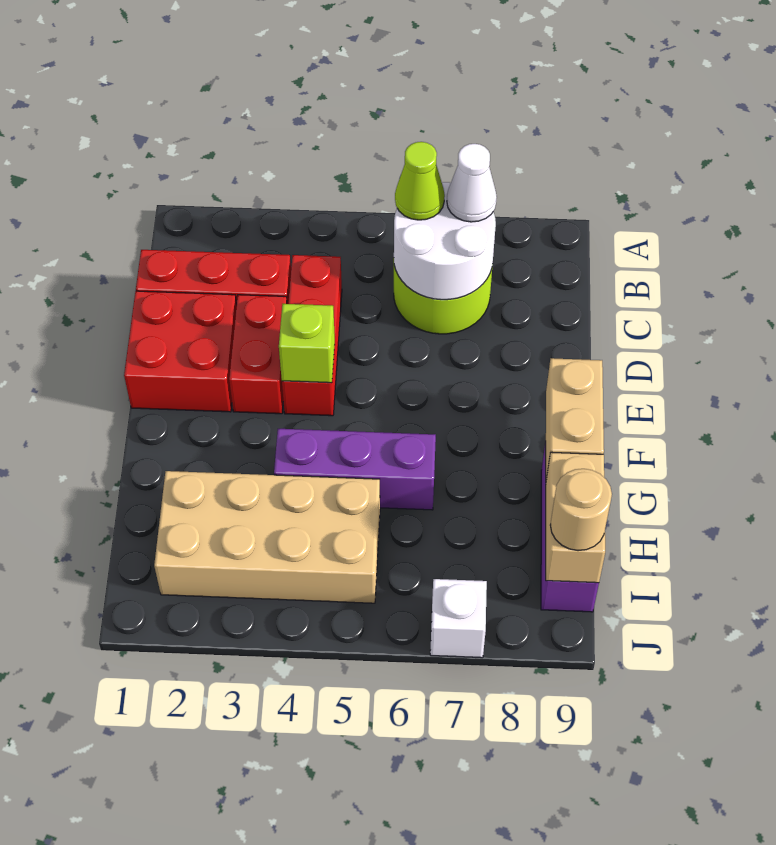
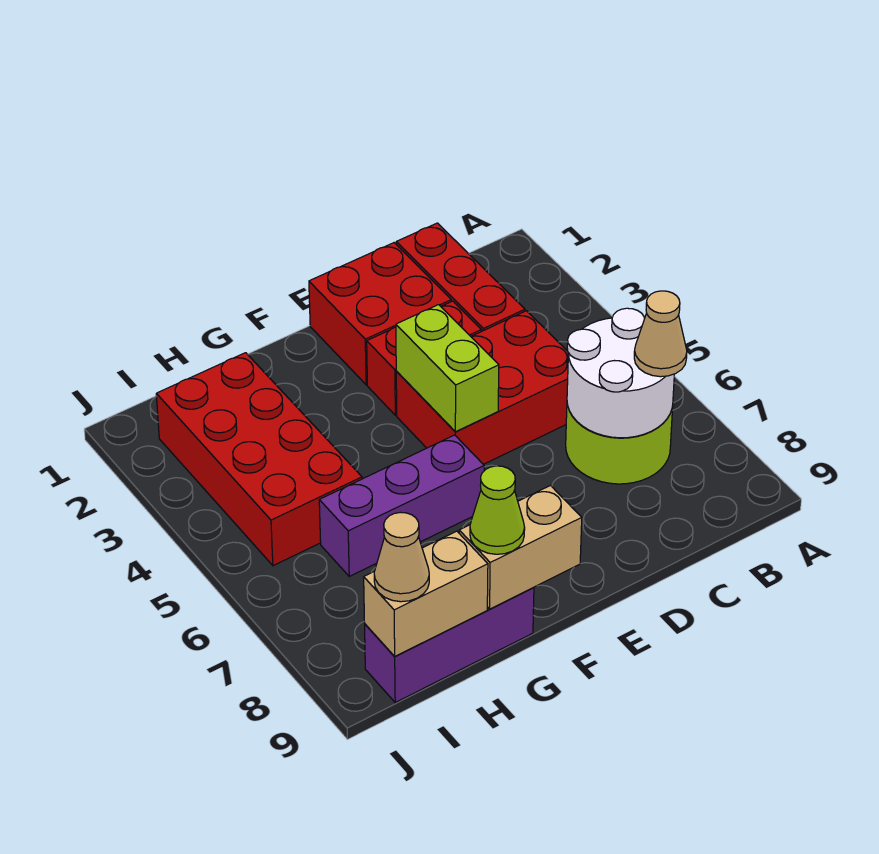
lime cone B6 level 3 -> lime cone G9 level 3
white cone B7 level 3 -> tan cone B7 level 3
red brick C4:E4 level 1 -> red brick C4:E5 level 1
lime brick E4 level 2 -> lime brick E4:E5 level 2
purple brick G4:G6 level 1 -> purple brick F6:H6 level 1
tan brick H2:I5 level 1 -> red brick H2:I5 level 1
tan round brick I9 level 3 -> tan cone I9 level 3
white brick J7 level 1 -> none

